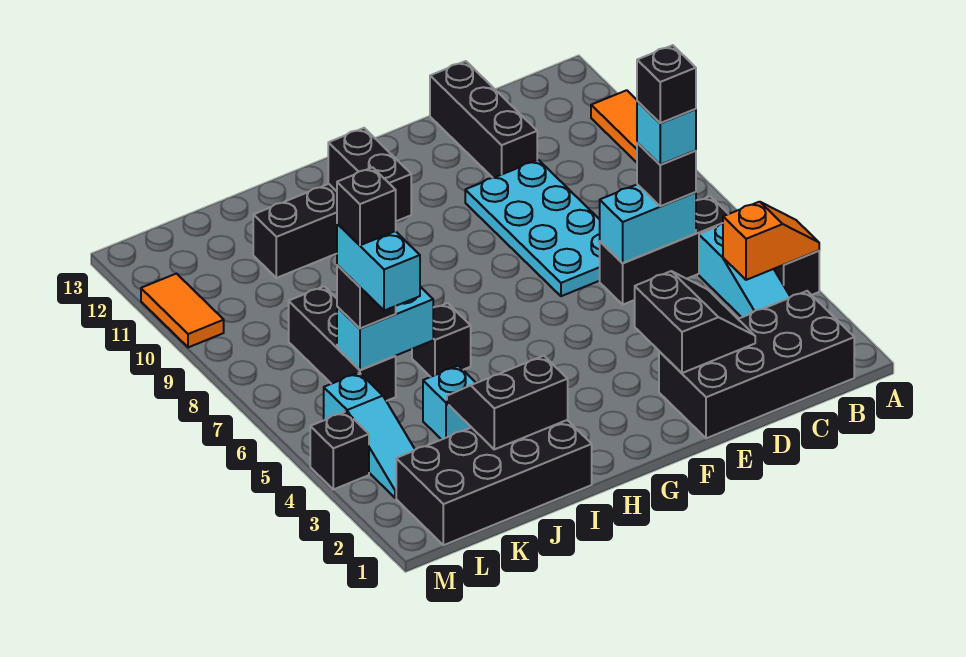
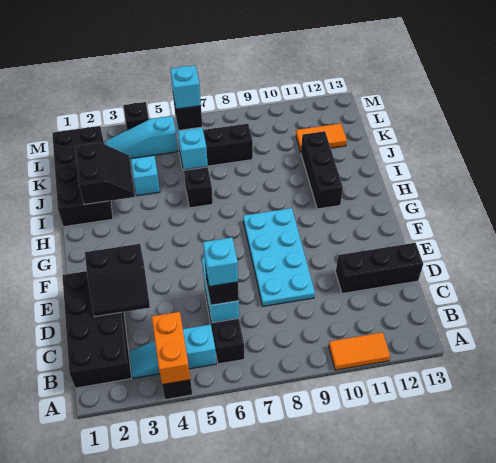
orange slope A4:B4 level 2 top B -> orange brick A4:B4 level 2
black brick C6 level 5 -> none
cyan plate D7:E10 level 1 -> cyan plate D8:G9 level 1
black brick H10:H11 level 2 -> none
cyan brick K5:K6 level 4 -> cyan brick K6 level 4
black brick K6 level 5 -> none
orange tile M10:M11 level 1 -> orange tile K11:K12 level 1

